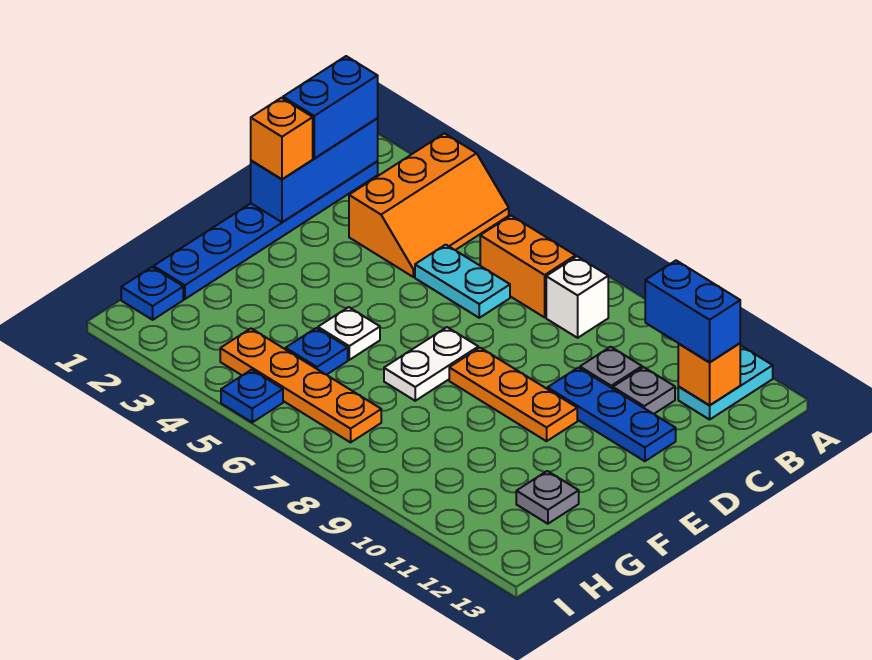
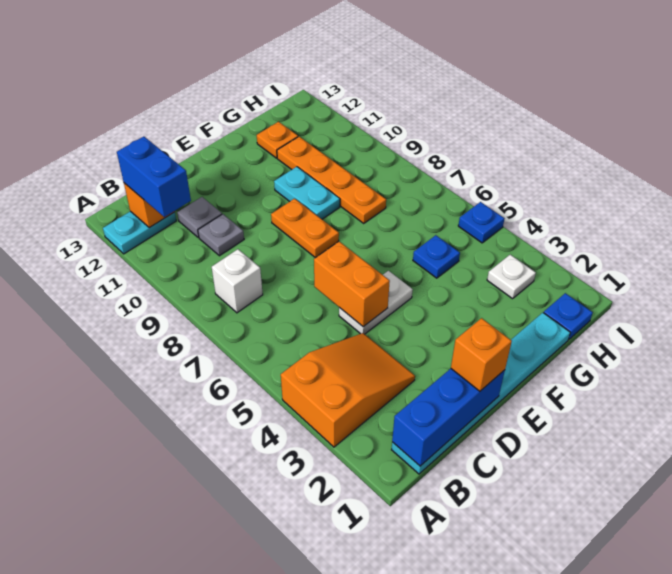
orange slope A3:C4 level 1 top 3 -> orange slope A3:C4 level 1 top A
blue plate B1:G1 level 1 -> cyan plate B1:G1 level 1
blue brick B1:C1 level 3 -> none
orange brick B6:B7 level 1 -> orange brick D5:D6 level 2
cyan plate C5:C6 level 1 -> cyan plate F9:F10 level 1
blue plate D10:D12 level 1 -> none
white plate E7:F7 level 1 -> white plate D5:E5 level 1
orange plate E8:E10 level 1 -> orange plate E8:E9 level 1
white plate F5 level 1 -> white plate H3 level 1
grey plate G12 level 1 -> orange plate G12 level 1
orange plate H4:H7 level 1 -> orange plate G8:G11 level 1

